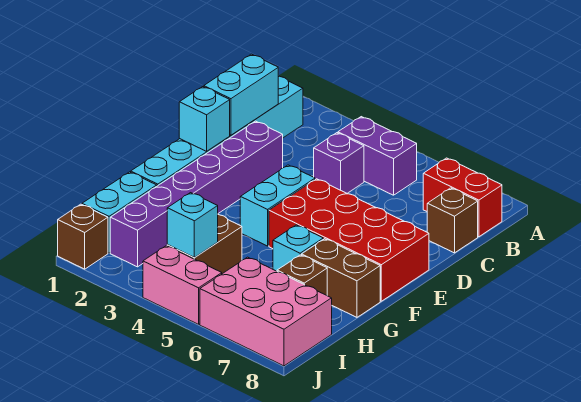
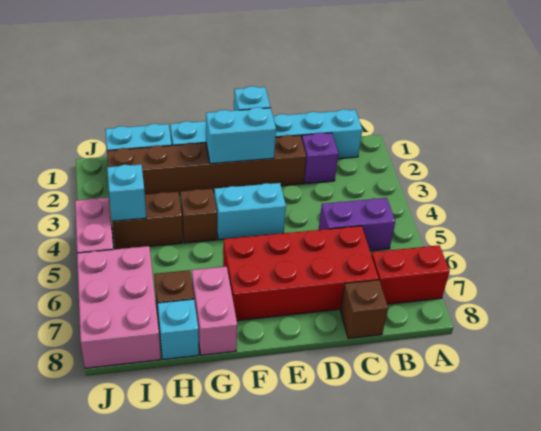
purple brick B4:B5 level 1 -> purple brick B5:C5 level 1
red brick B7:B8 level 1 -> red brick A7:B7 level 1
cyan brick C1:D1 level 2 -> cyan brick E2:F2 level 2
purple brick C4 level 1 -> purple brick C2 level 1
purple brick D2:I2 level 1 -> brown brick D2:I2 level 1
red brick E5:F8 level 1 -> red brick C6:F7 level 1
cyan brick G6 level 1 -> cyan brick H8 level 1
brown brick G7:G8 level 1 -> pink brick G7:G8 level 1
brown brick J1 level 1 -> brown brick G4 level 1

